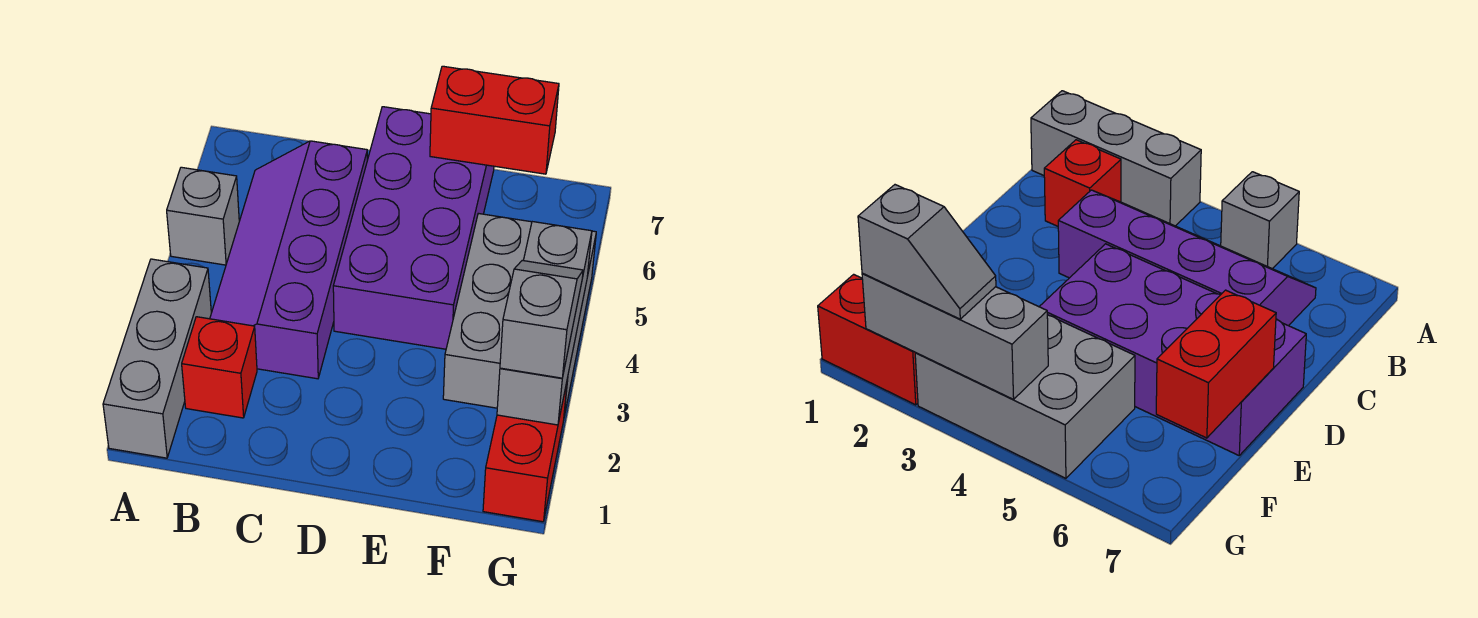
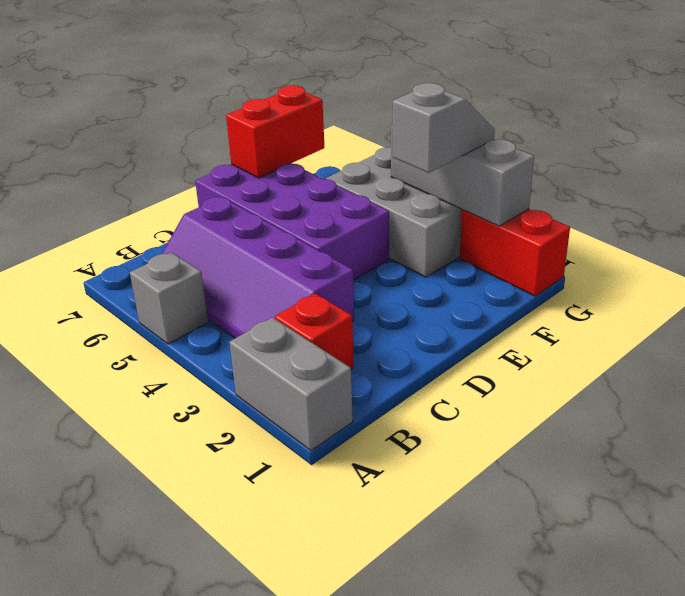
grey brick A1:A3 level 1 -> grey brick A1:A2 level 1
grey slope G2:G3 level 3 top 2 -> grey slope F3:G3 level 3 top F

